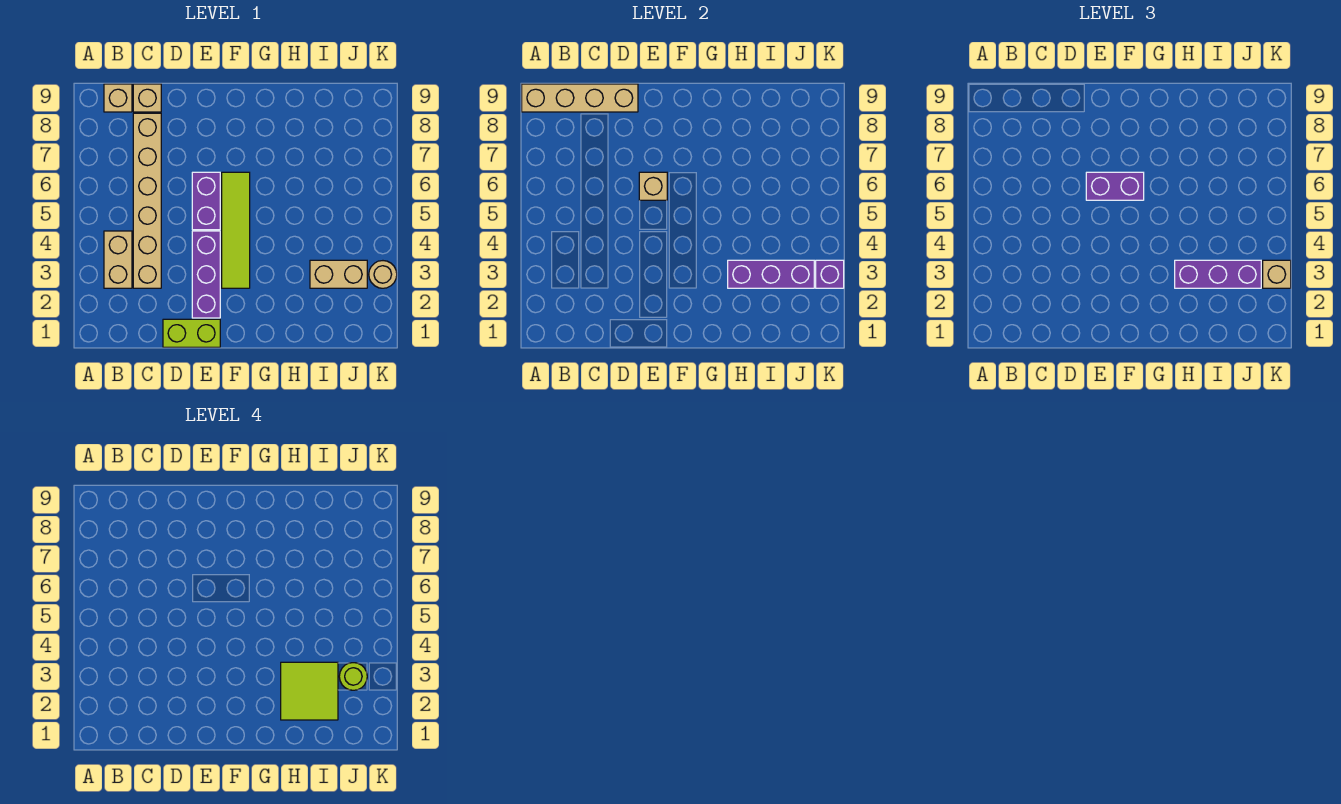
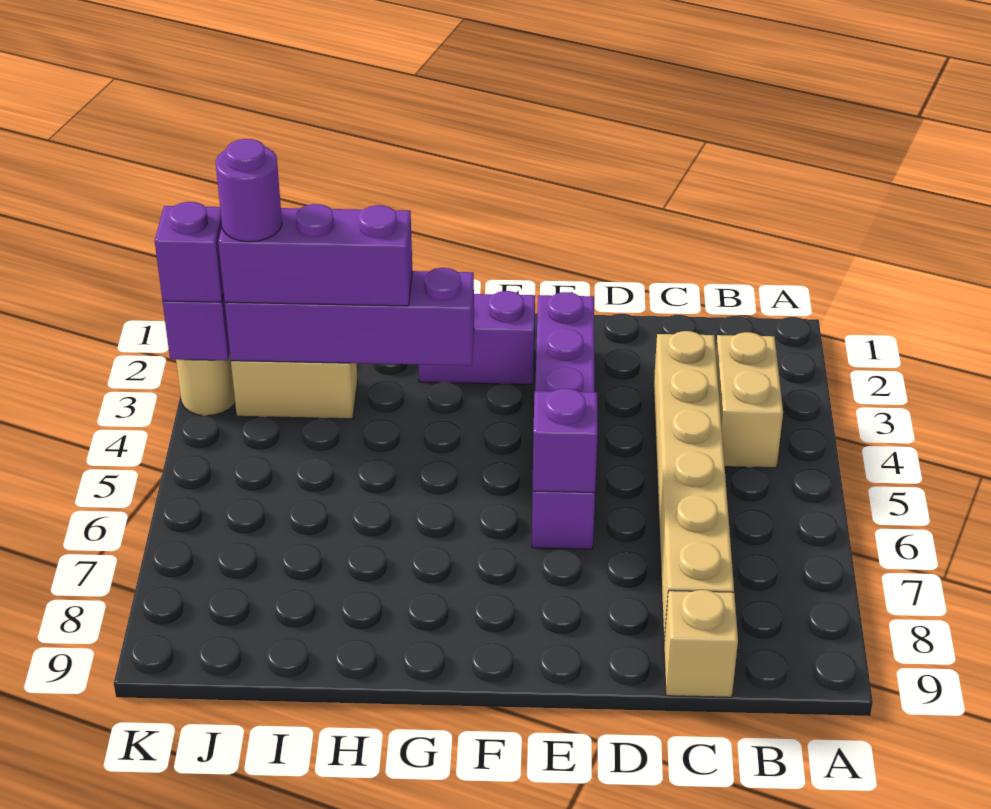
tan brick A9:D9 level 2 -> none
tan brick B9 level 1 -> none
lime brick D1:E1 level 1 -> none
tan brick E6 level 2 -> purple brick E6 level 2
purple brick E6:F6 level 3 -> purple brick F2:G2 level 1
lime tile F3:F6 level 1 -> none
lime tile H2:I3 level 4 -> none
purple brick H3:J3 level 2 -> purple brick G3:J3 level 2
lime round brick J3 level 4 -> purple round brick J3 level 4
tan brick K3 level 3 -> purple brick K3 level 3

